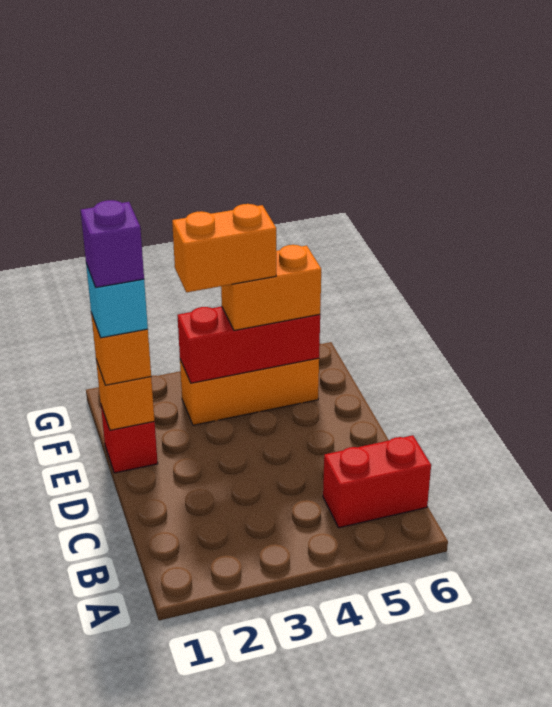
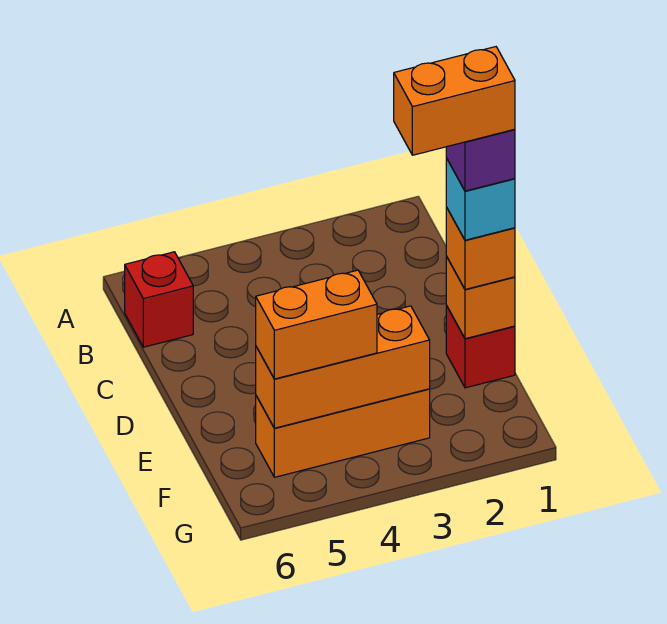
red brick B5:B6 level 1 -> red brick B6 level 1
red brick F3:F5 level 2 -> orange brick F3:F5 level 2
orange brick F3:F4 level 4 -> orange brick E1:E2 level 6

